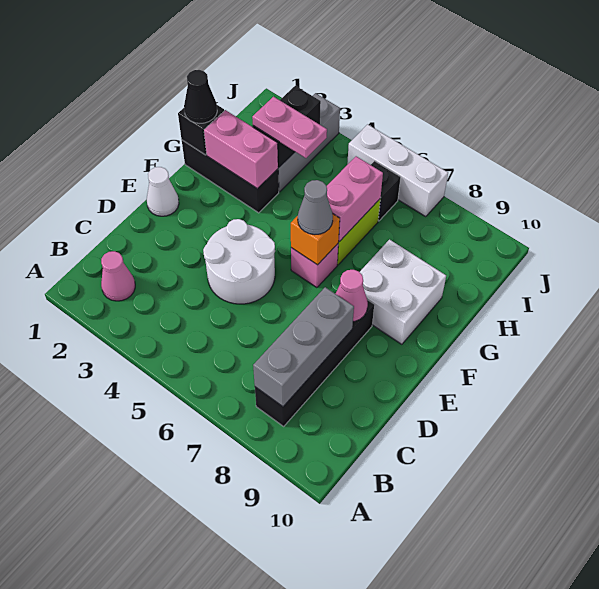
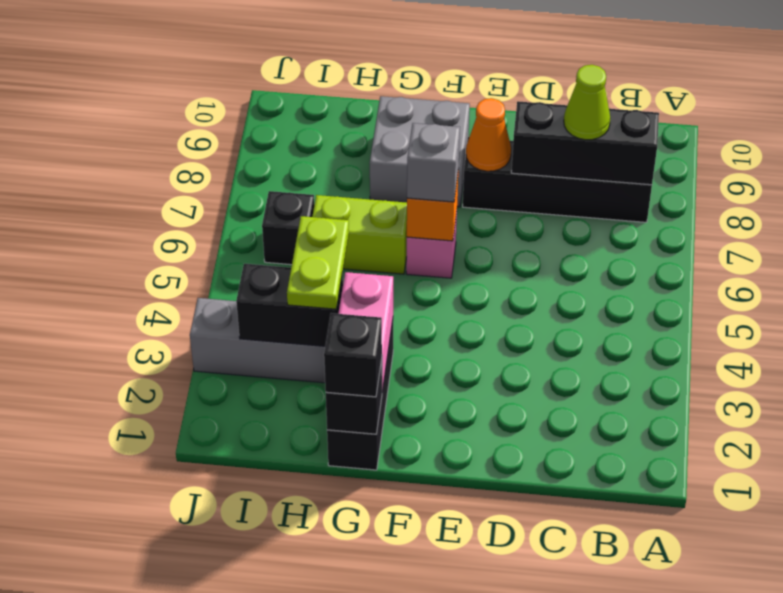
pink cone B2 level 1 -> none
grey brick B8:D8 level 2 -> black brick B8:D8 level 2
none -> lime cone C8 level 3
white round brick D4:E5 level 1 -> none
white cone E1 level 1 -> none
pink cone E8 level 2 -> orange cone E8 level 2
grey cone F6 level 3 -> grey brick F6 level 3
white brick F8:G9 level 1 -> grey brick F8:G9 level 1
black cone G1 level 3 -> black brick G1 level 3
pink brick G6:H6 level 2 -> none
pink plate H3:H4 level 3 -> lime plate H3:H4 level 3
white brick J5:J7 level 1 -> none

